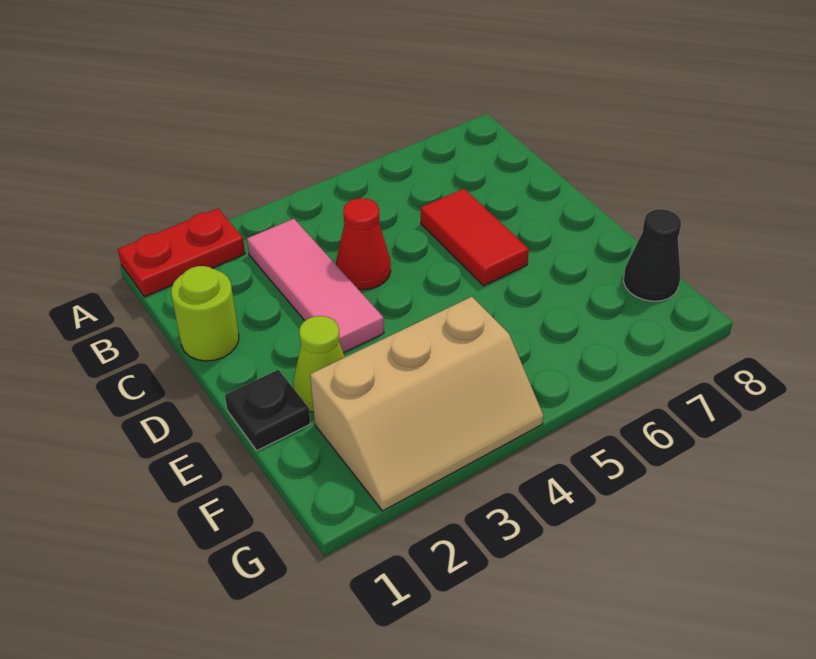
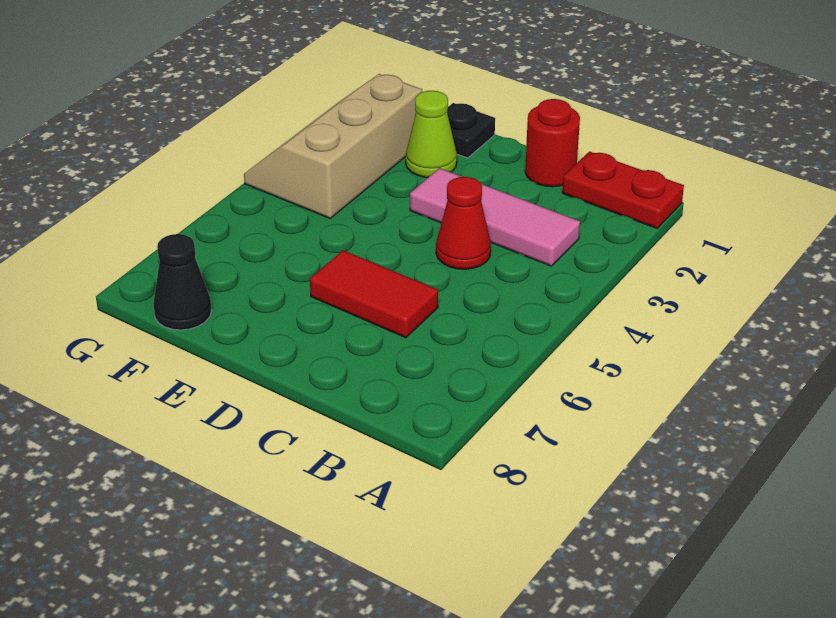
red plate A1:A2 level 1 -> red plate A1:B1 level 1
lime round brick C1 level 1 -> red round brick C1 level 1

